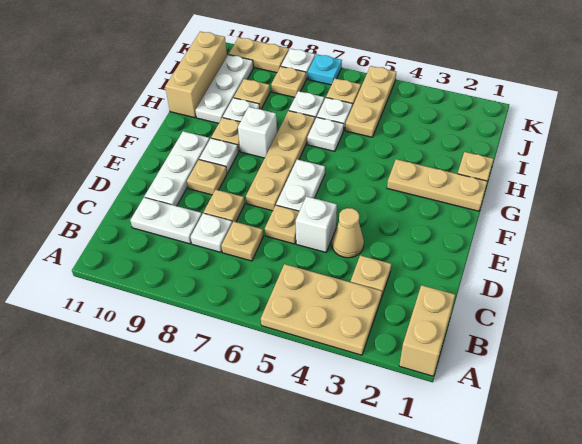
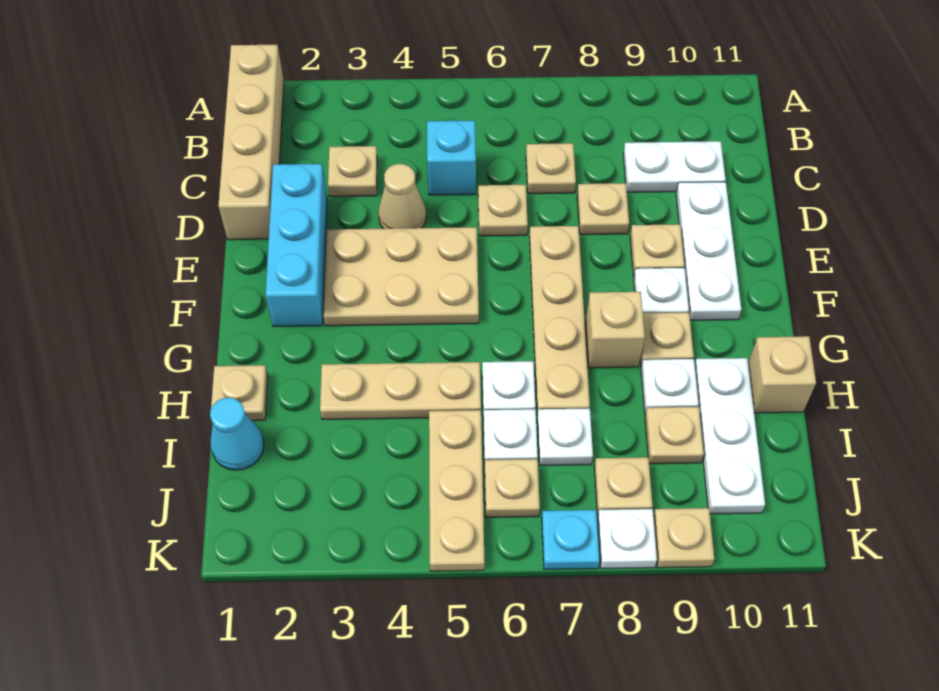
tan brick A1:B1 level 1 -> tan brick A1:D1 level 1
tan plate A3:B5 level 1 -> tan plate E3:F5 level 1
none -> cyan brick C5 level 1
white plate C8 level 1 -> none
none -> cyan brick D2:F2 level 1
white brick D5 level 1 -> none
white plate E6:F6 level 1 -> none
tan plate G1:G3 level 1 -> tan plate H3:H5 level 1
white brick G8 level 1 -> tan brick G8 level 1
tan brick H11:J11 level 1 -> tan brick H11 level 1
none -> cyan cone I1 level 1
tan plate K9:K10 level 1 -> tan plate K9 level 1

